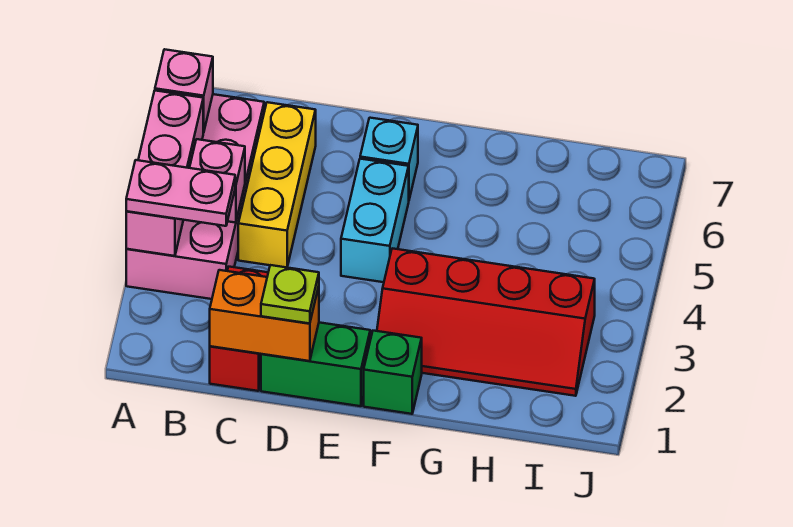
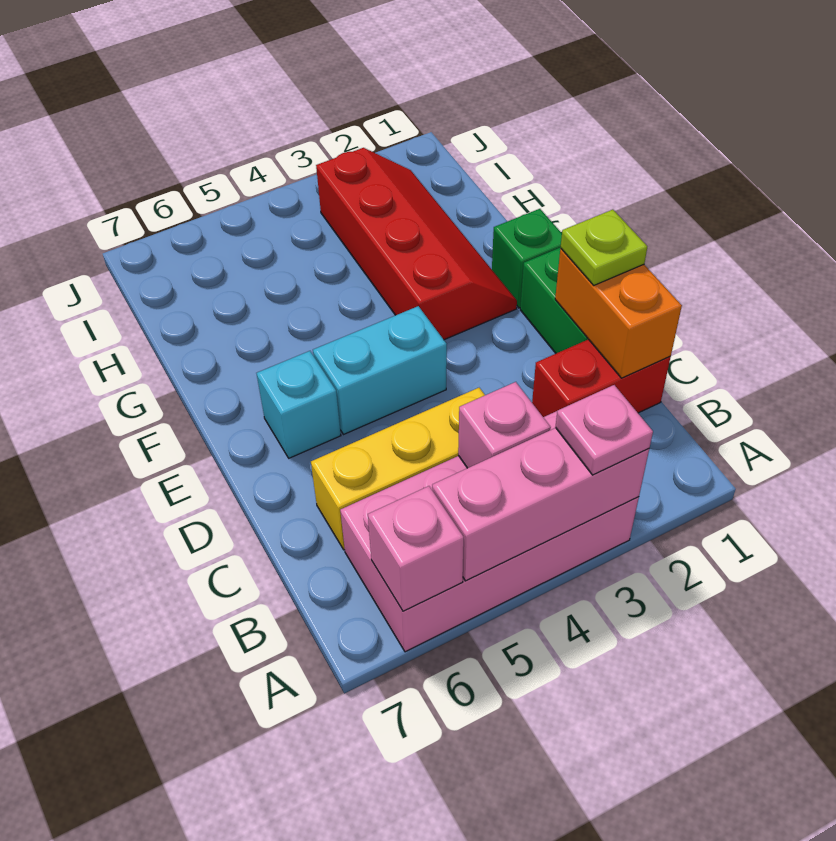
pink plate A3:B3 level 3 -> pink plate A3 level 3

